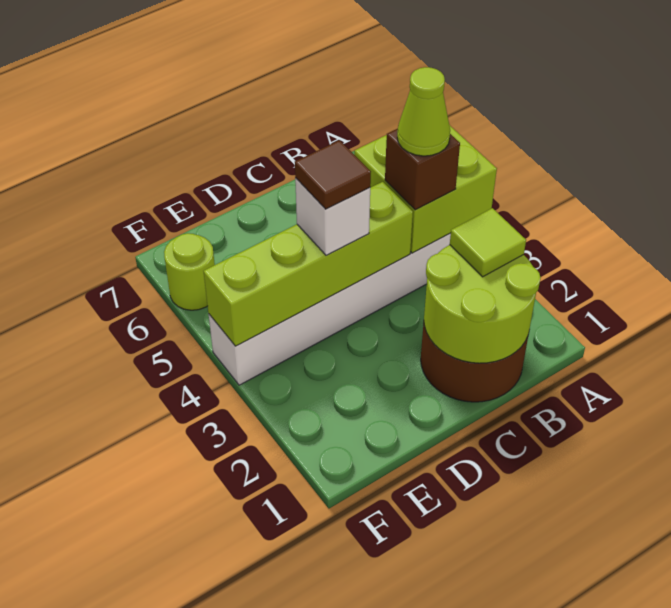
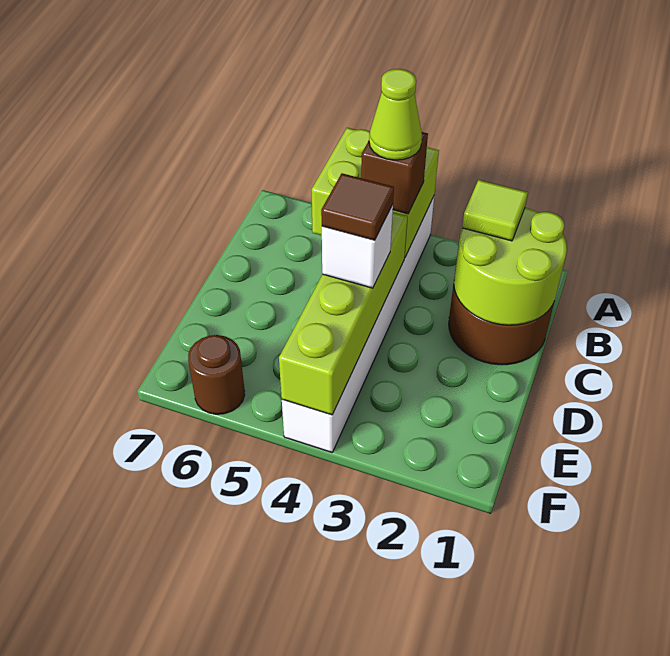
lime round brick F6 level 1 -> brown round brick F6 level 1

